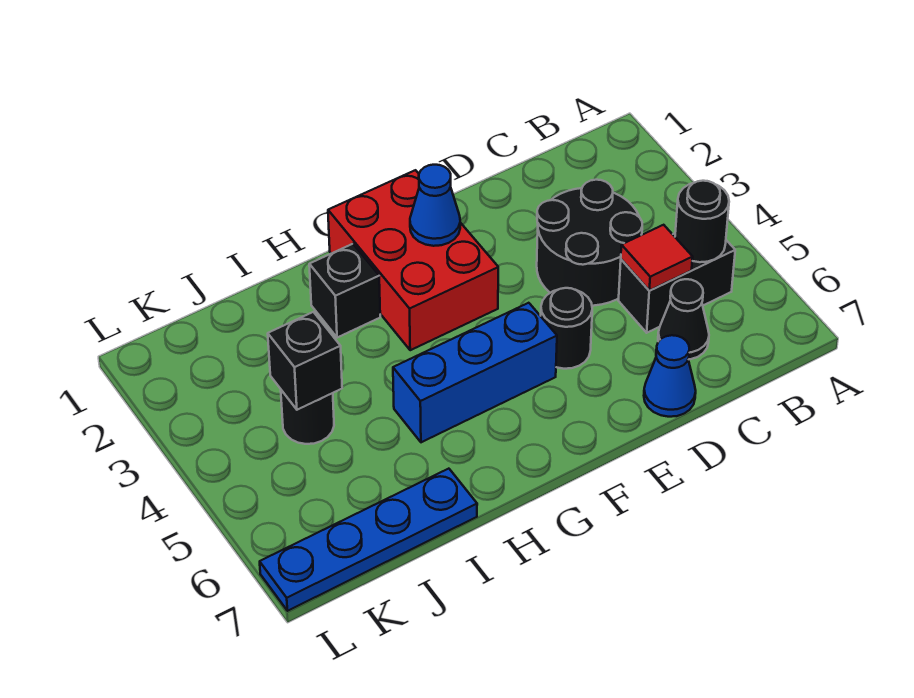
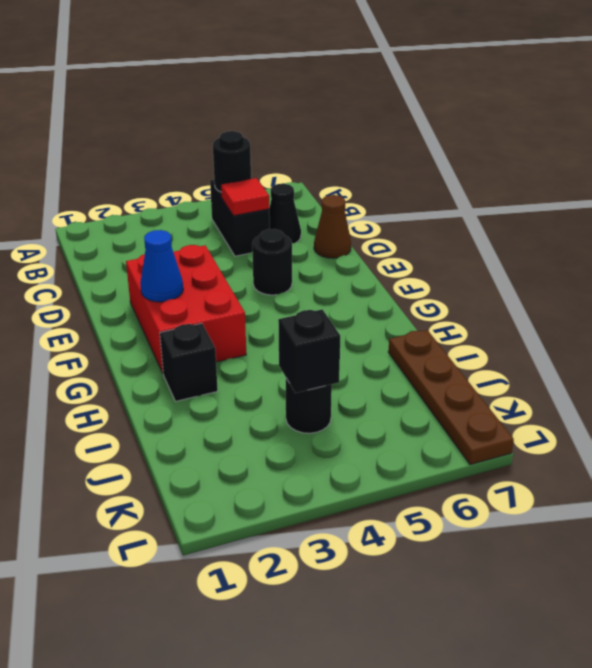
black round brick C3:D4 level 1 -> none
blue cone D7 level 1 -> brown cone D7 level 1
red brick F1:G3 level 1 -> red brick E2:G3 level 1
blue brick F5:H5 level 1 -> none
blue plate I7:L7 level 1 -> brown plate I7:L7 level 1

